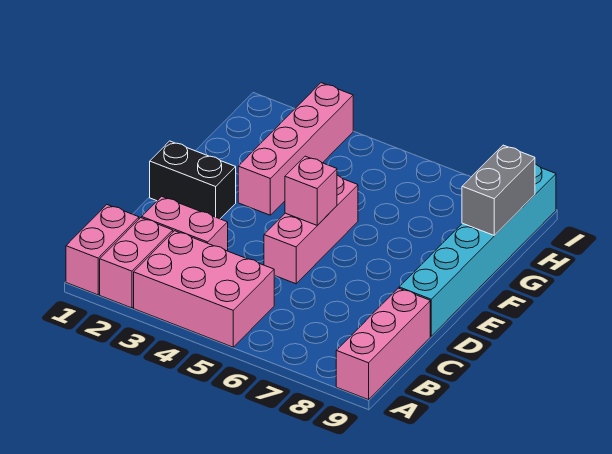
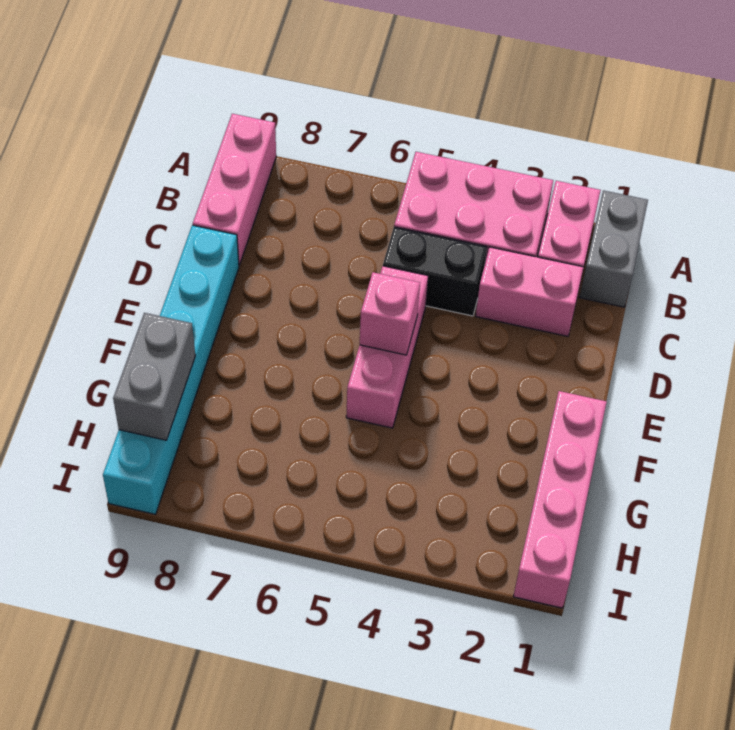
pink brick A1:B1 level 1 -> grey brick A1:B1 level 1
black brick E1:E2 level 1 -> black brick C4:C5 level 1
pink brick F3:I3 level 1 -> pink brick F1:I1 level 1

